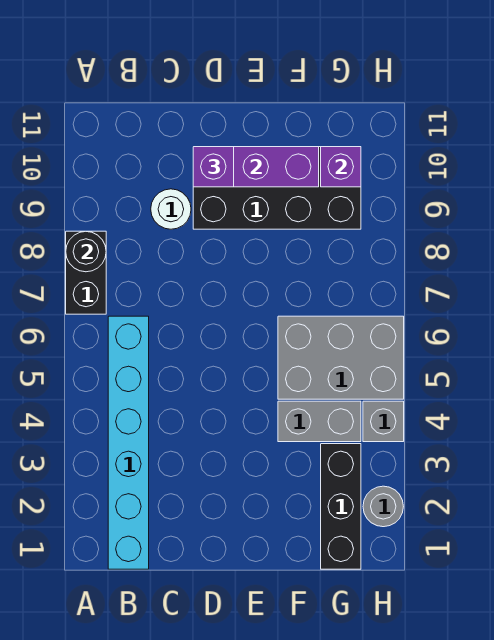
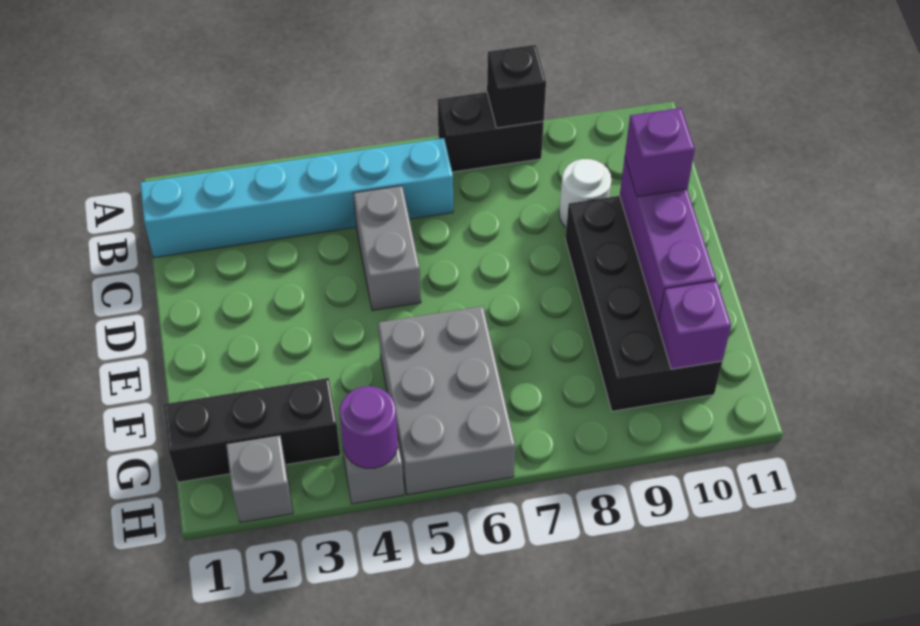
black round brick A8 level 2 -> black brick A8 level 2
grey brick F4:G4 level 1 -> grey brick C5:D5 level 1
grey round brick H2 level 1 -> grey brick H2 level 1
none -> purple round brick H4 level 2

